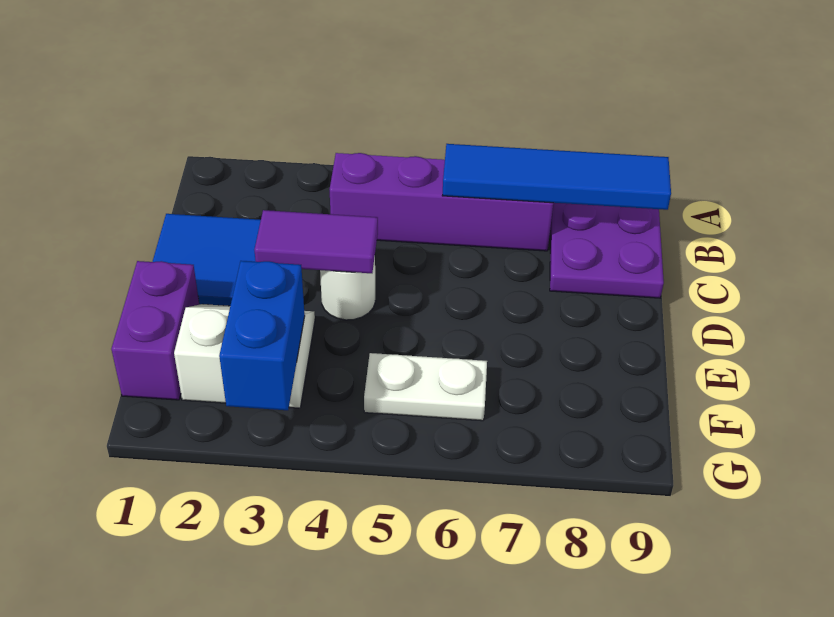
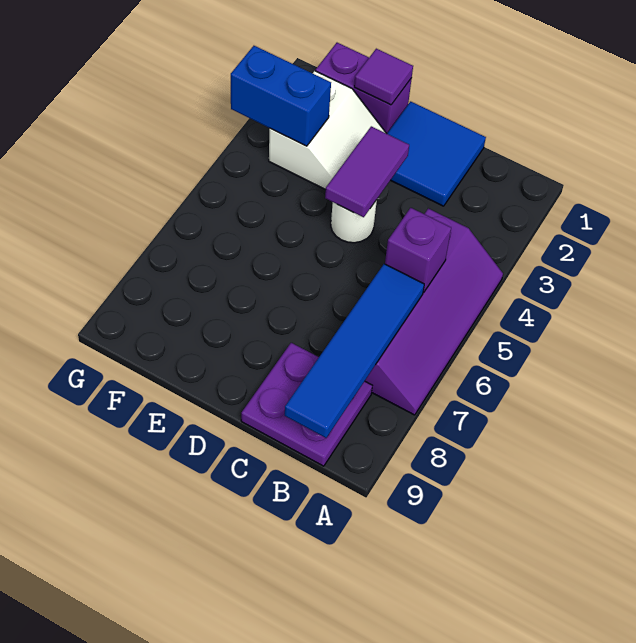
none -> purple brick B5 level 2
none -> purple tile E1 level 2
white plate F5:F6 level 1 -> none

